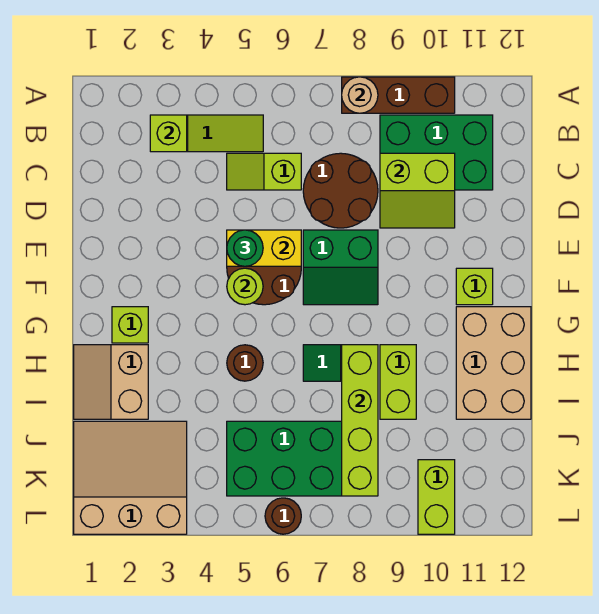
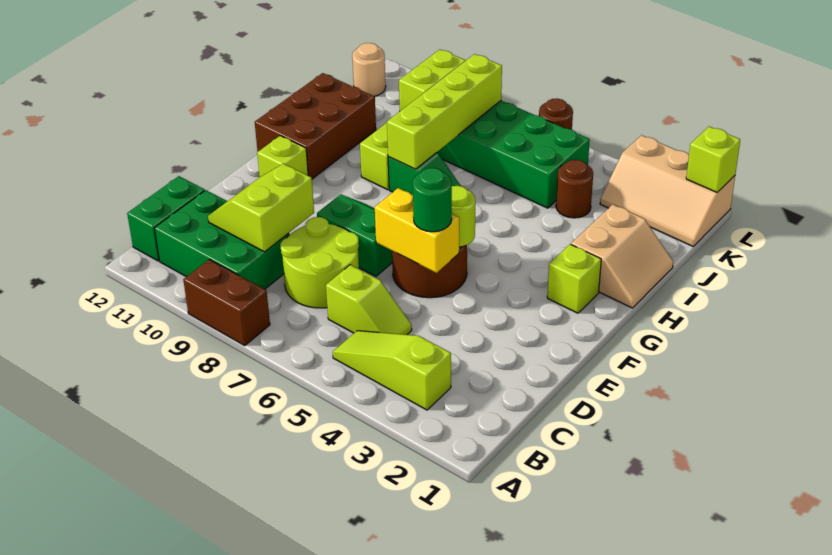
brown brick A8:A10 level 1 -> brown brick A8:A9 level 1
tan round brick A8 level 2 -> tan round brick K12 level 1
lime brick B3 level 2 -> lime brick L1 level 2
none -> green brick B12:C12 level 1
brown round brick C7:D8 level 1 -> lime round brick C7:D8 level 1
lime slope C9:D10 level 2 top C -> lime slope C9:D10 level 2 top 9
tan brick G11:I12 level 1 -> brown brick G11:I12 level 1
brown round brick H5 level 1 -> brown round brick J4 level 1
tan slope J1:L3 level 1 top L -> tan slope K1:L3 level 1 top L

